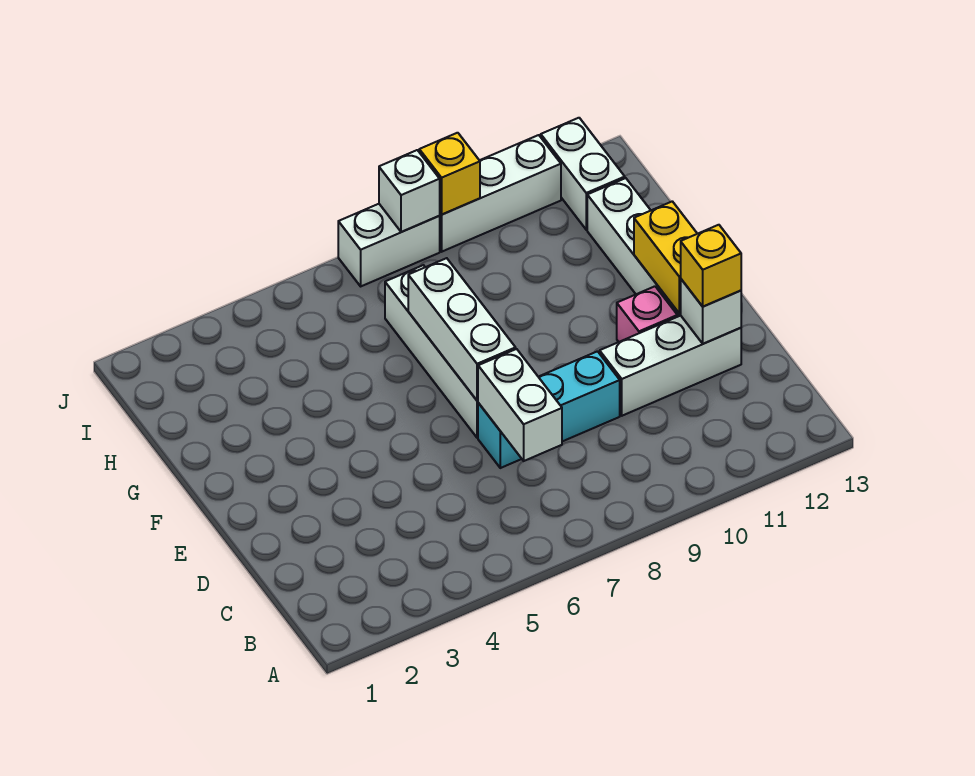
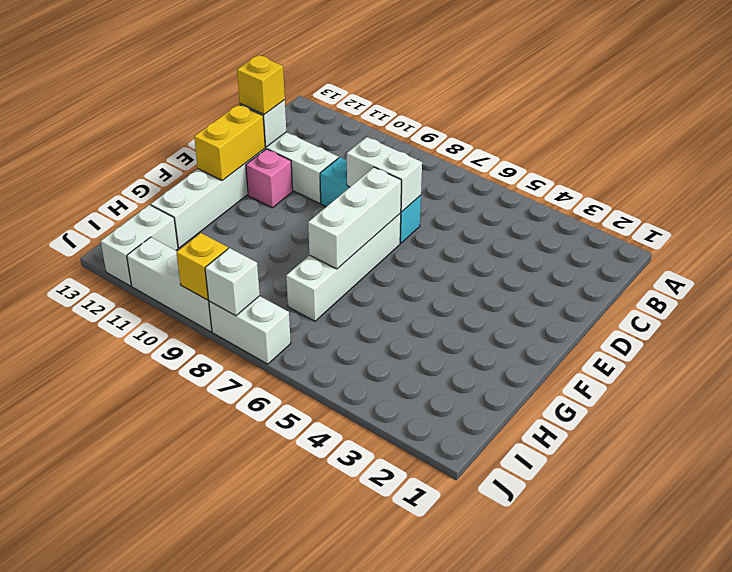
white brick C7:D7 level 2 -> white brick D7:D8 level 2

